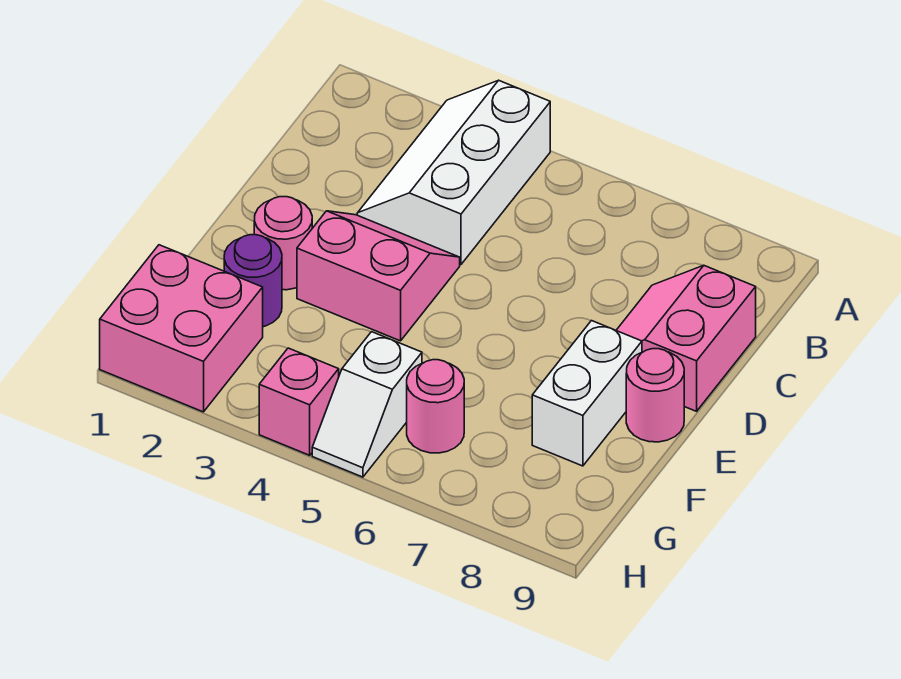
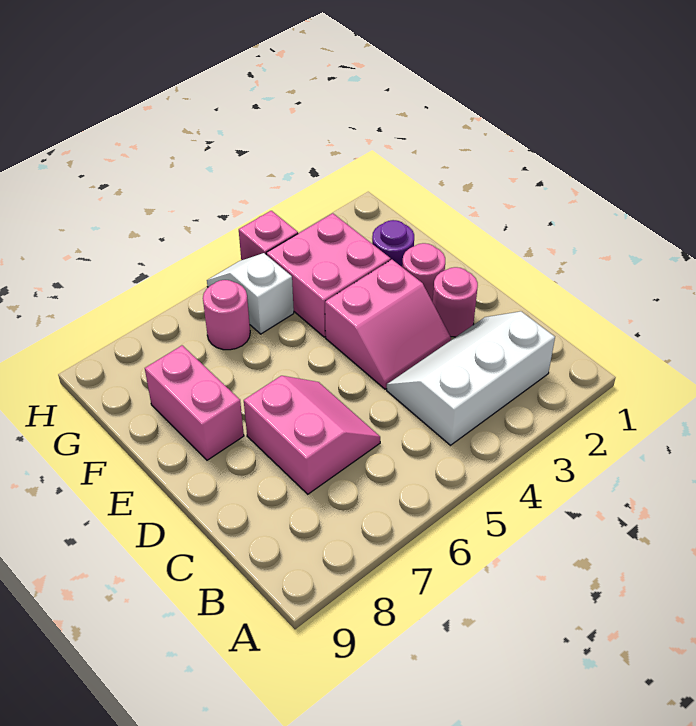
white slope A3:C4 level 1 top 4 -> white slope B2:C4 level 1 top B
pink slope C8:D9 level 1 top 9 -> pink slope C6:D7 level 1 top 7
white brick E8:F8 level 1 -> pink brick E8:F8 level 1
pink round brick E9 level 1 -> pink round brick D2 level 1
pink brick G1:H2 level 1 -> pink brick F3:G4 level 1

